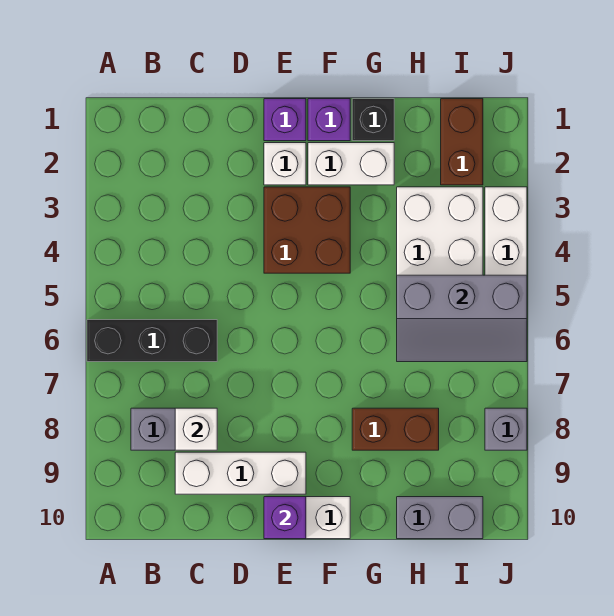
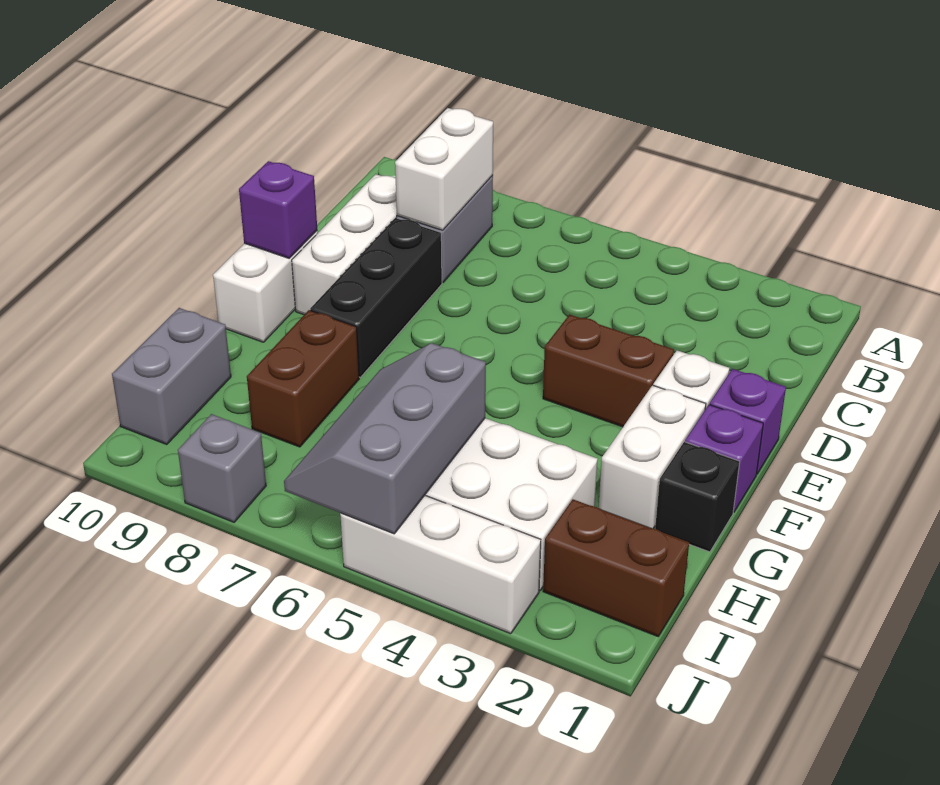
black brick A6:C6 level 1 -> black brick D8:F8 level 1
white brick C8 level 2 -> white brick B8:C8 level 2
brown brick E3:F4 level 1 -> brown brick E3:E4 level 1

